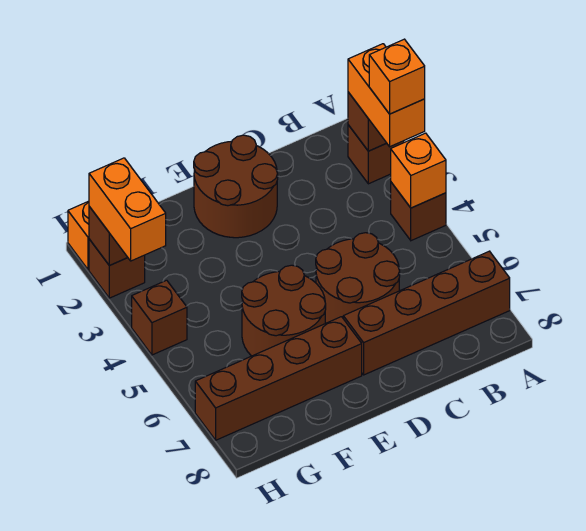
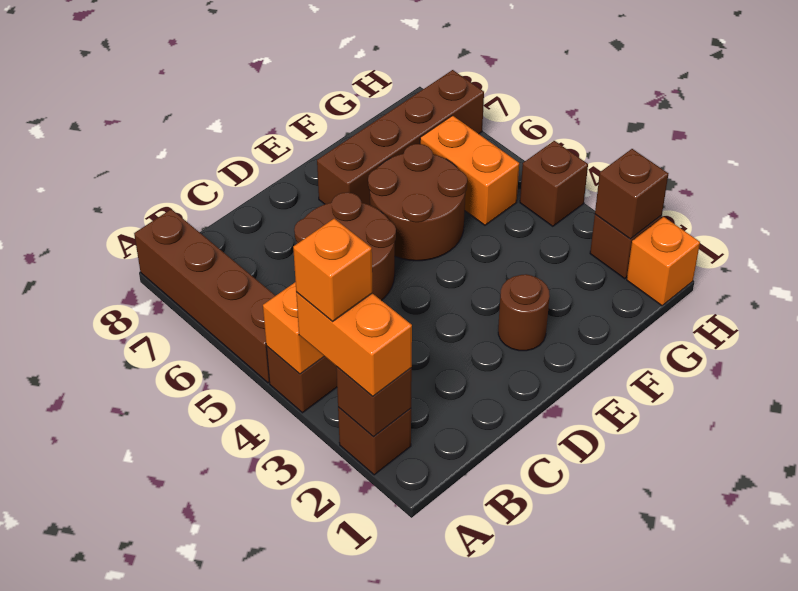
brown brick A7:D7 level 1 -> brown brick A5:A8 level 1
brown round brick D1:E2 level 1 -> brown round brick E2 level 1
orange brick H2:H3 level 3 -> orange brick G5:G6 level 1

